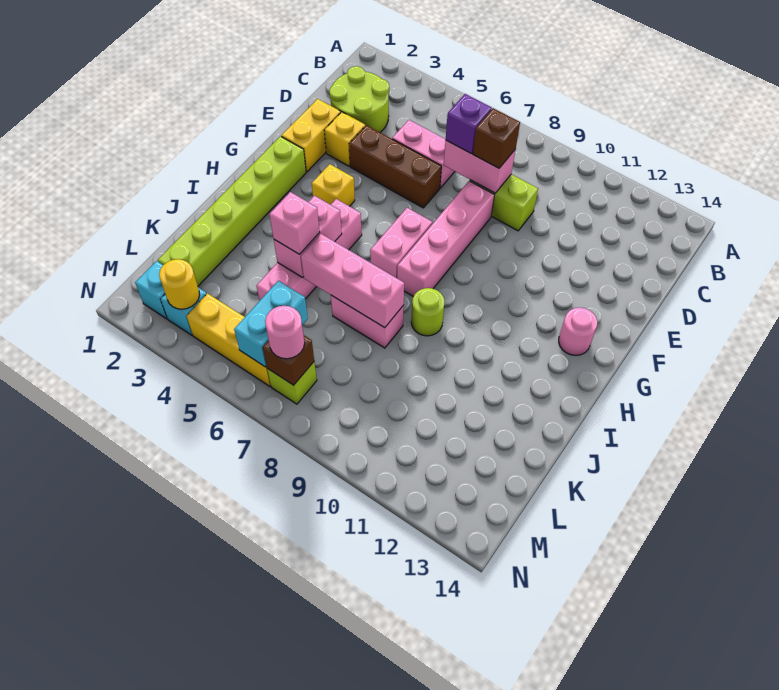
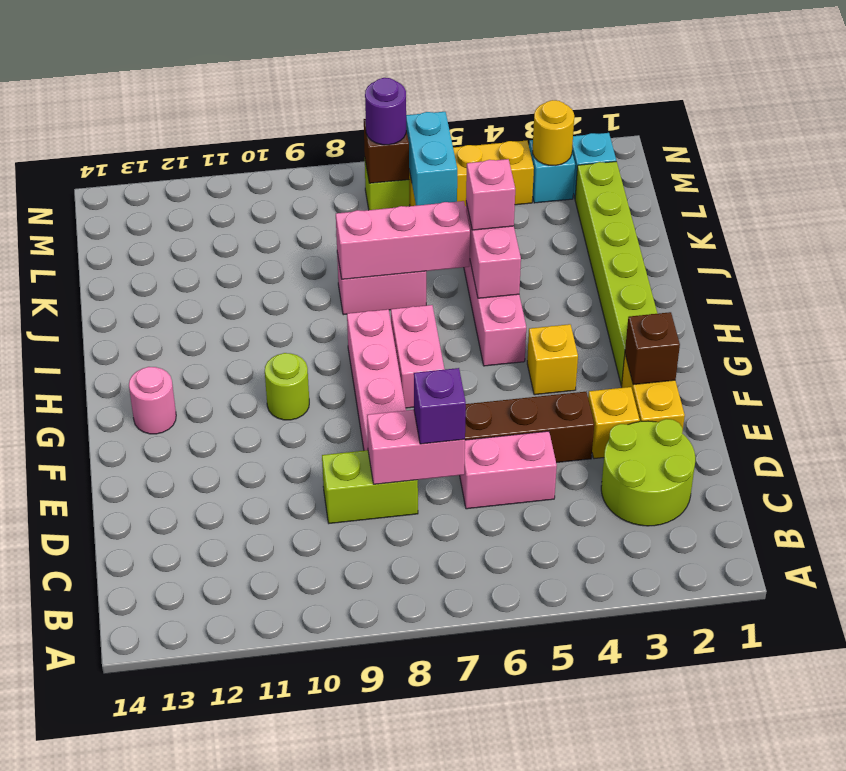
brown brick D8 level 3 -> brown brick F2 level 2
lime round brick I9 level 1 -> lime round brick G10 level 1
pink round brick M7 level 3 -> purple round brick M7 level 3

